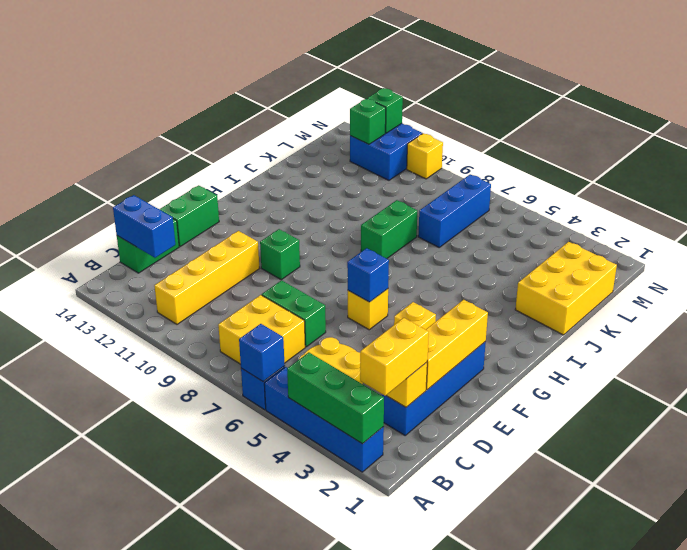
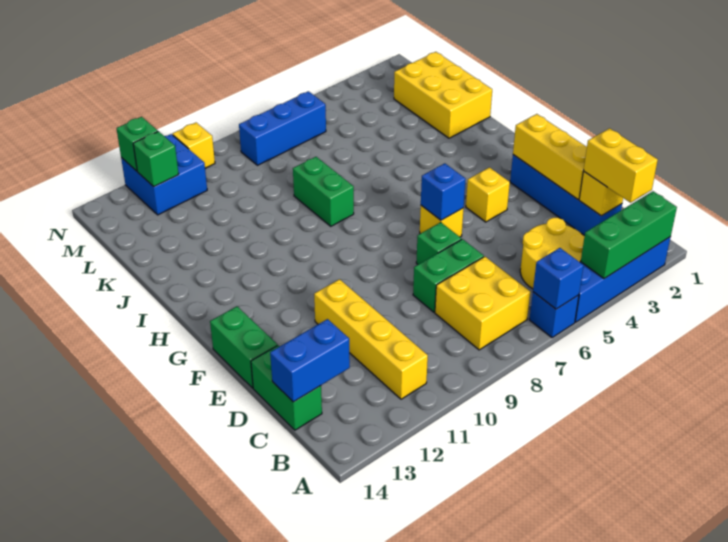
green brick F10 level 1 -> green brick E7 level 1
blue brick K7:M7 level 1 -> blue brick M6:M8 level 1

